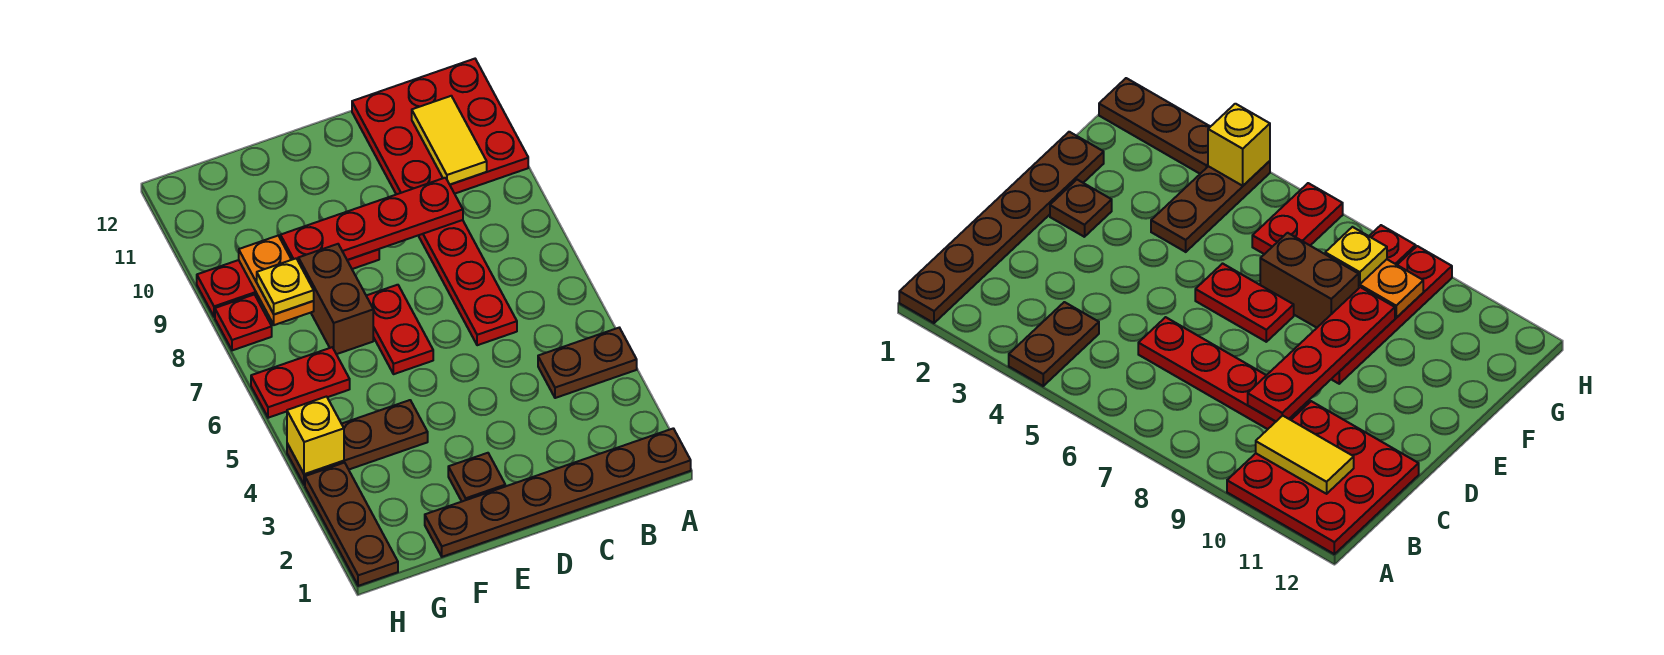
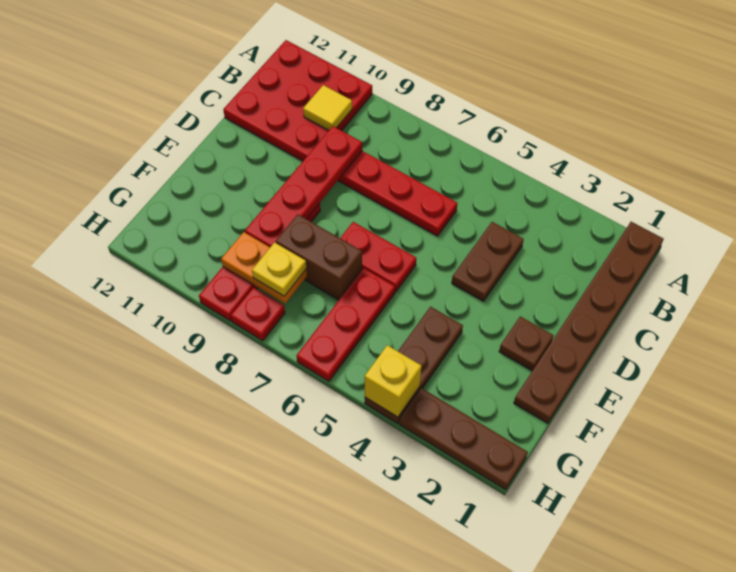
brown plate A4:B4 level 1 -> brown plate C4:D4 level 1
yellow tile B10:B11 level 2 -> yellow tile B10 level 2
red plate G6:H6 level 1 -> red plate F6:H6 level 1

